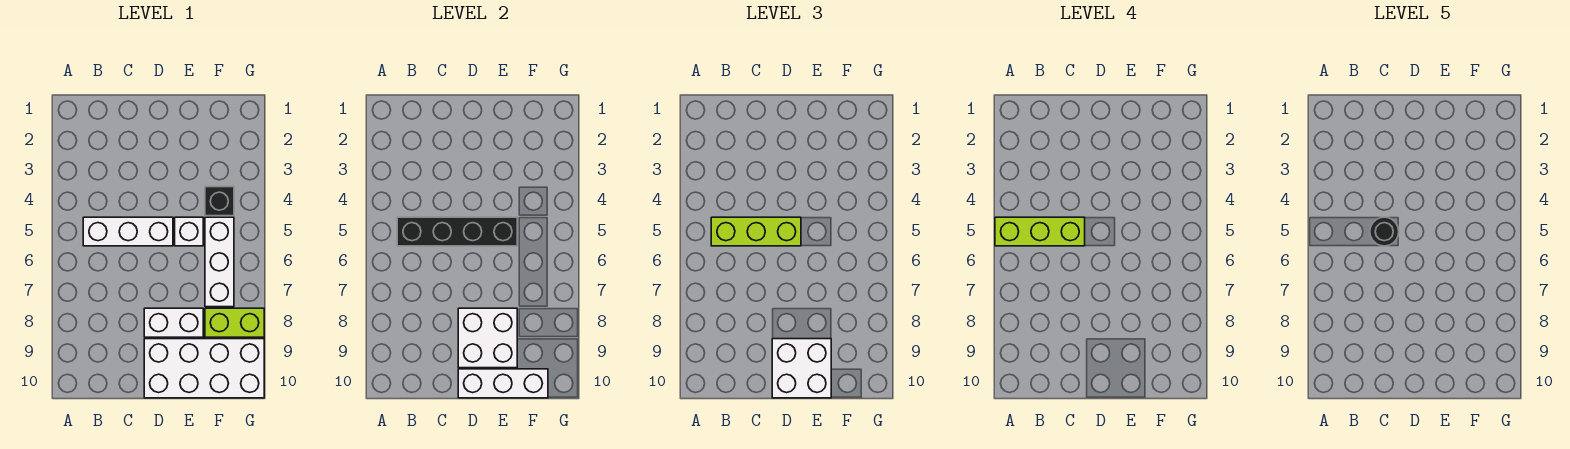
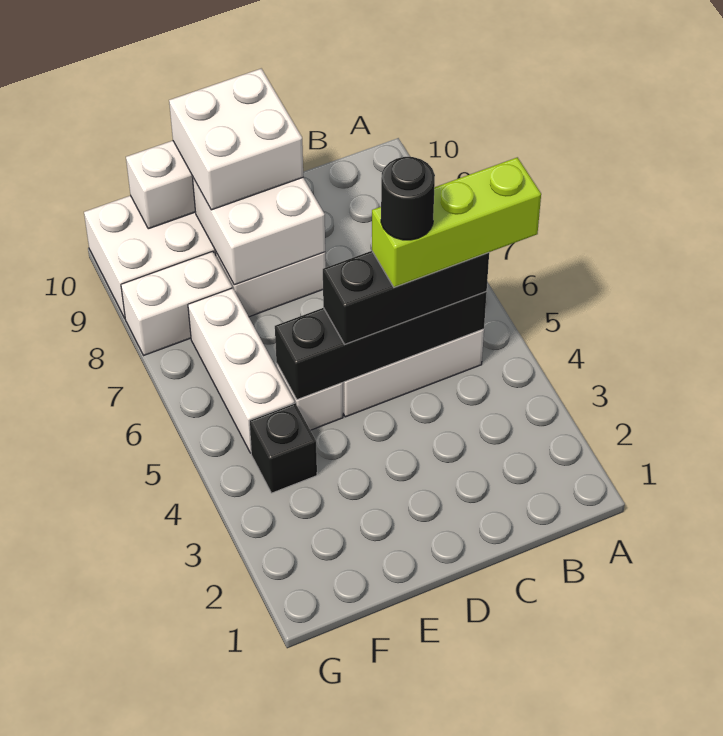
lime brick B5:D5 level 3 -> black brick B5:D5 level 3
lime brick F8:G8 level 1 -> white brick F8:G8 level 1

